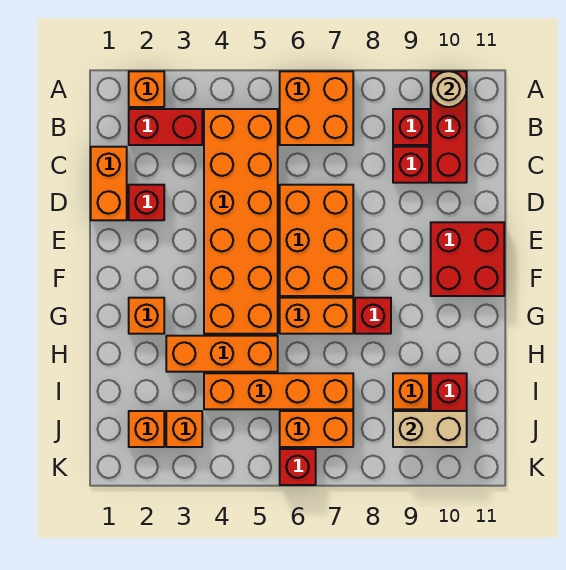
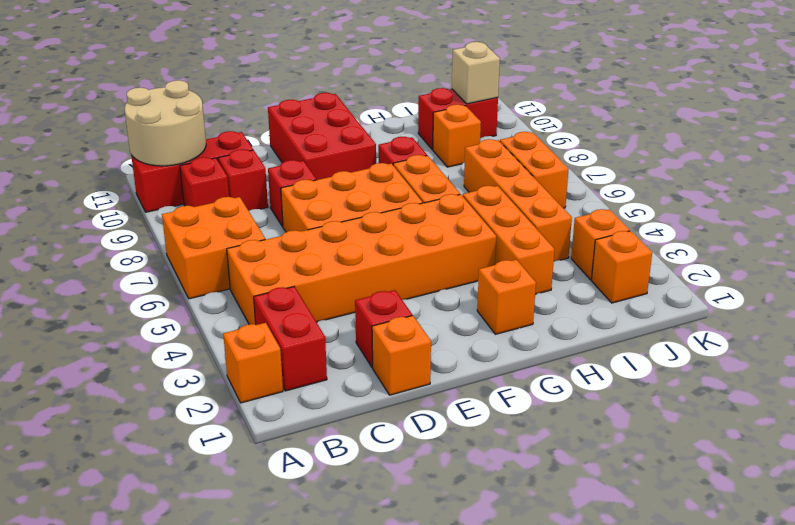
tan round brick A10 level 2 -> tan round brick A10:B11 level 2
orange brick C1:D1 level 1 -> orange brick D1 level 1
red brick E10:F11 level 1 -> red brick E9:F11 level 1
tan brick J9:J10 level 2 -> tan brick J10 level 2
red brick K6 level 1 -> red brick D8 level 1

